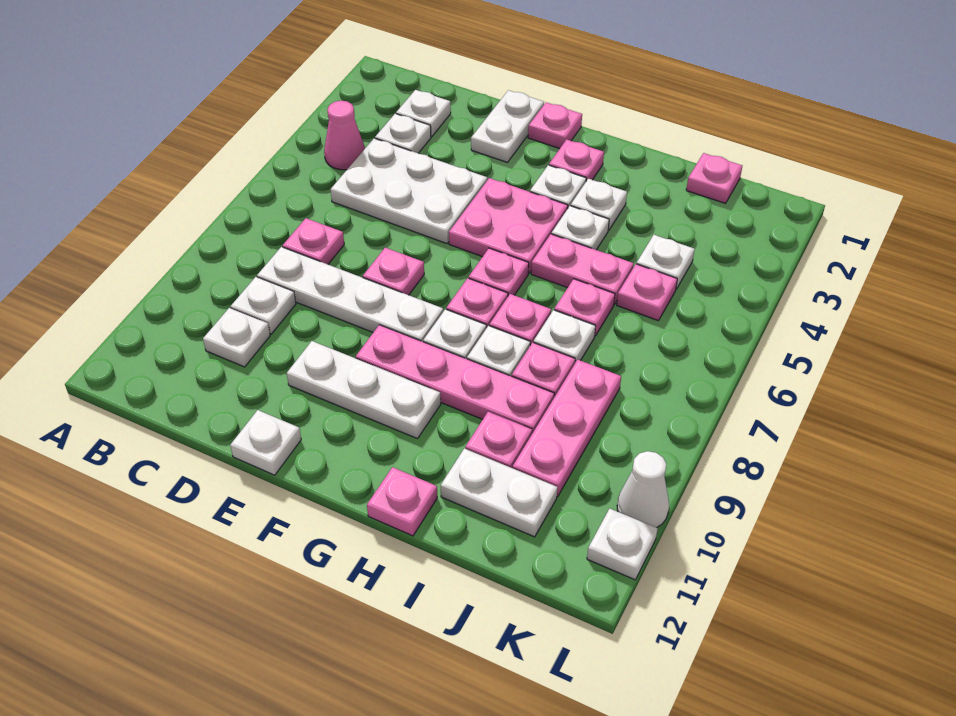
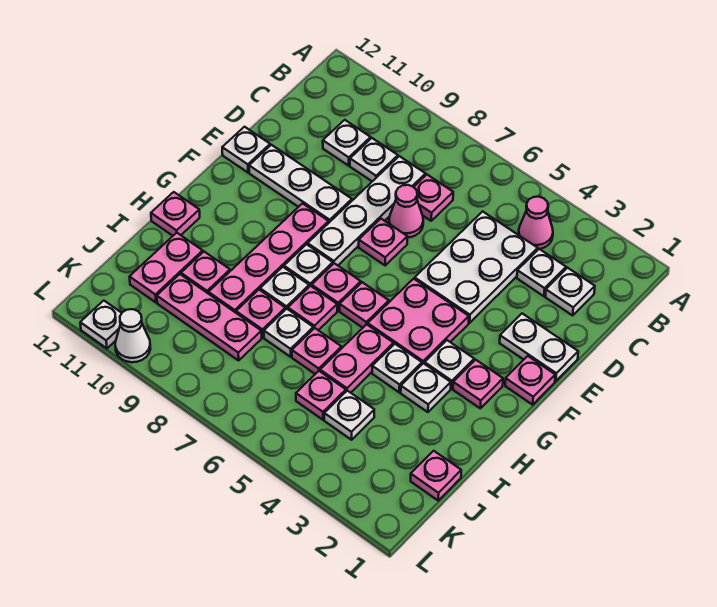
none -> pink cone D7 level 1
white plate E10:G10 level 1 -> white plate E9:E11 level 1
white plate I11:J11 level 1 -> pink plate I11:J11 level 1

